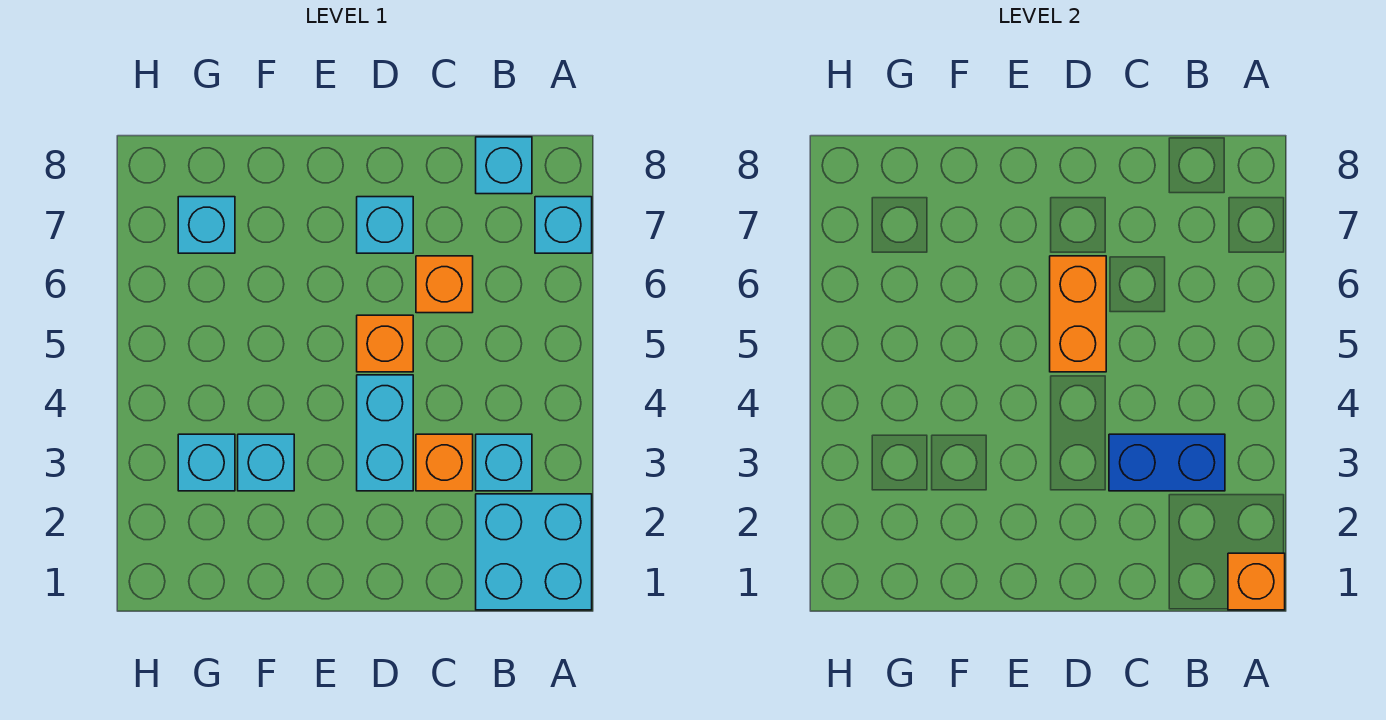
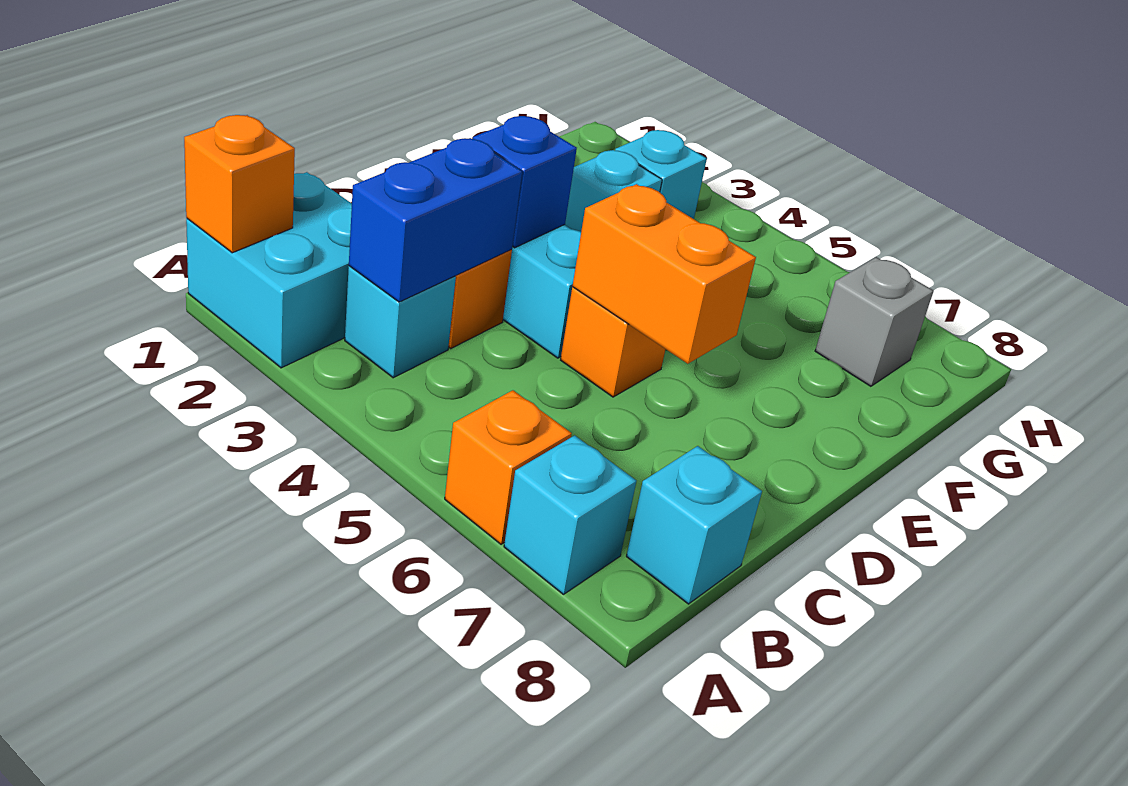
orange brick C6 level 1 -> orange brick A6 level 1
none -> blue brick D3 level 2
cyan brick D7 level 1 -> none
cyan brick G7 level 1 -> grey brick G7 level 1

